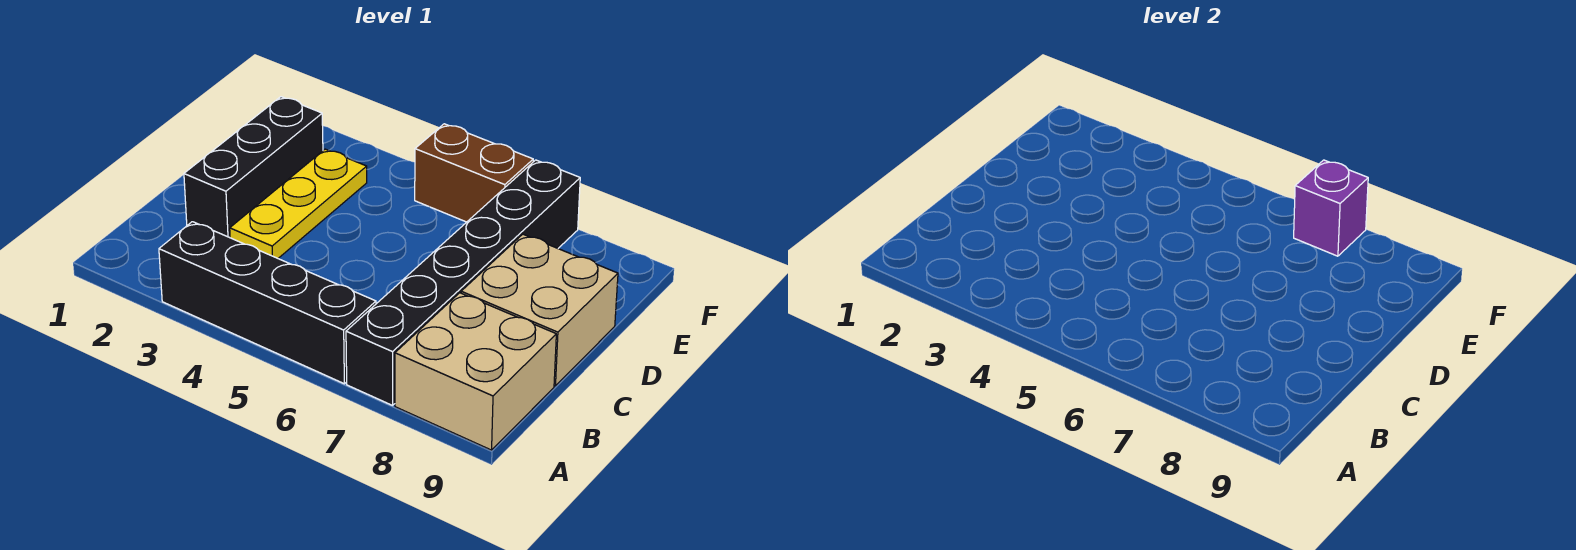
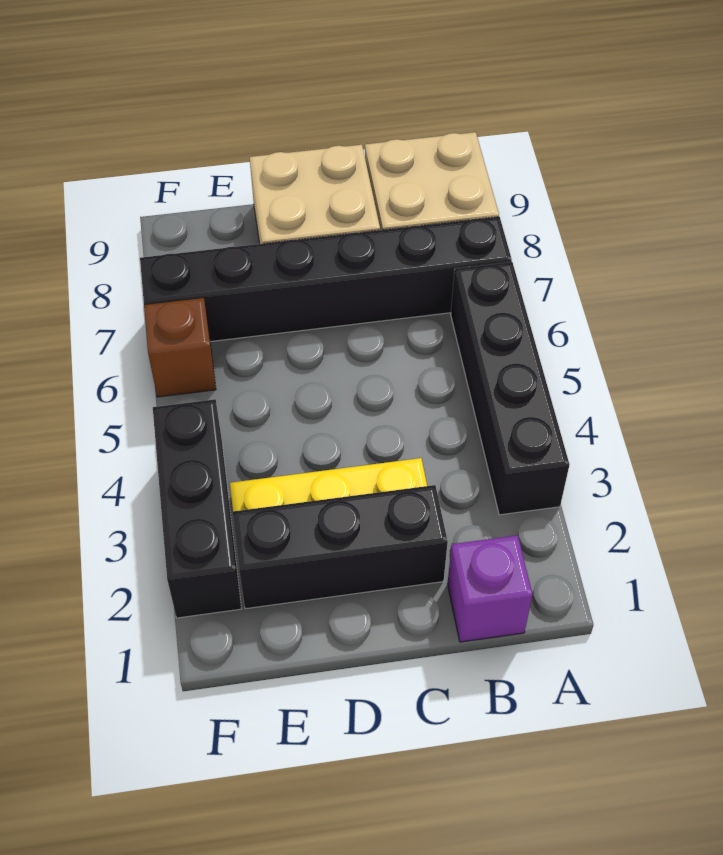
none -> black brick F2:F4 level 1
brown brick F5:F6 level 1 -> brown brick F6 level 1
purple brick F7 level 2 -> purple brick B1 level 1

